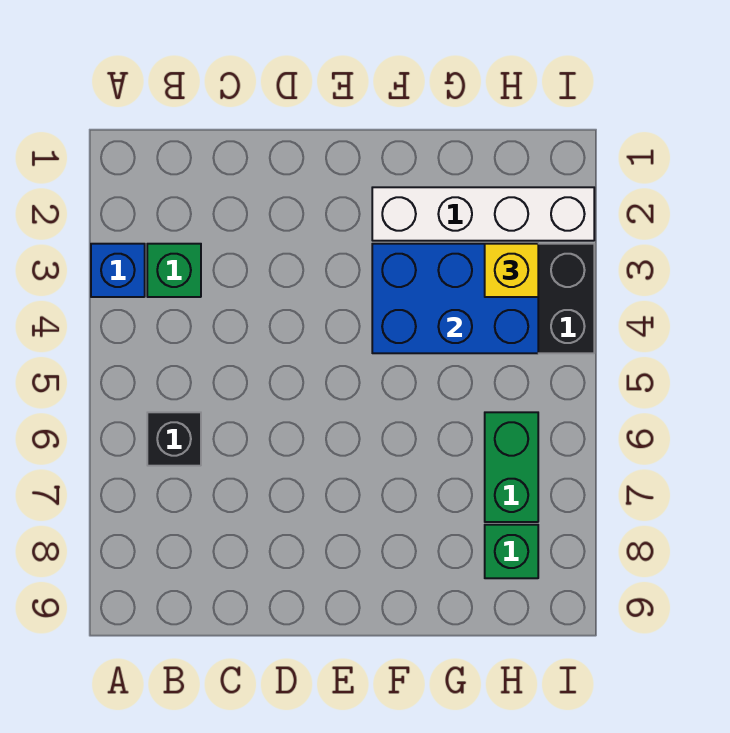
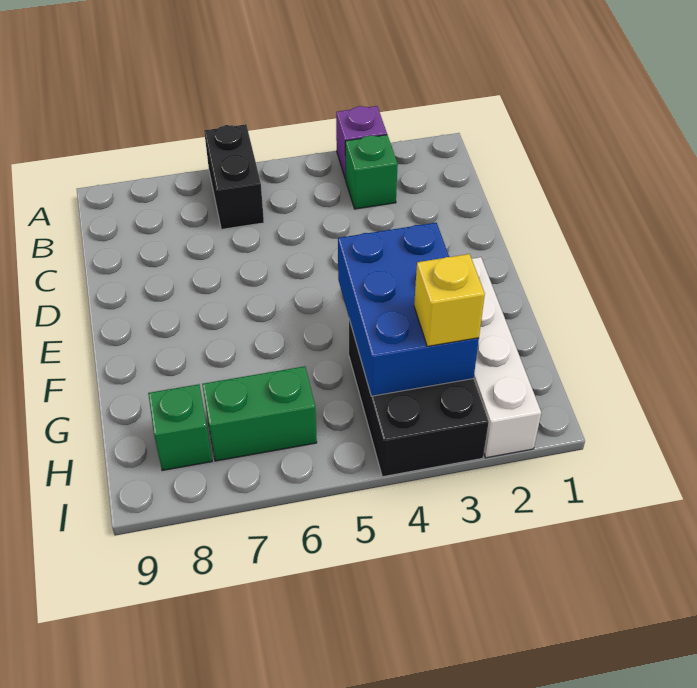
blue brick A3 level 1 -> purple brick A3 level 1
black brick B6 level 1 -> black brick A6:B6 level 1

